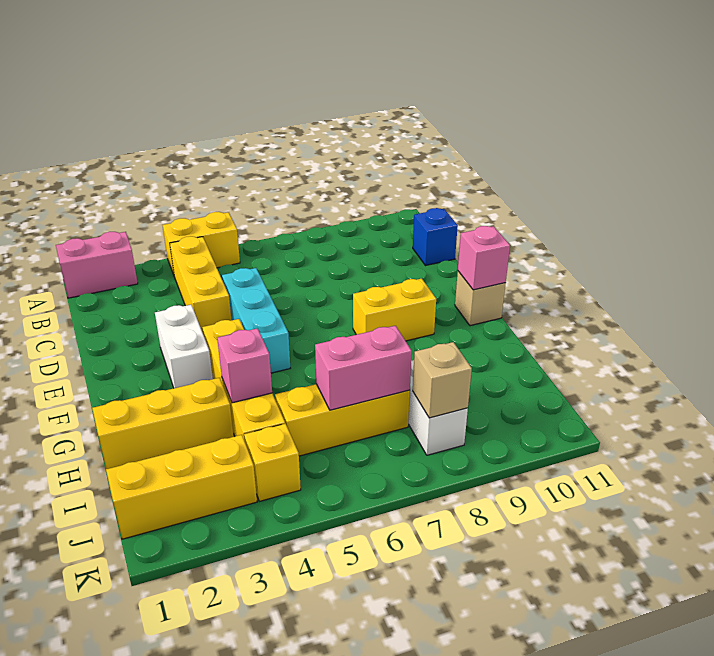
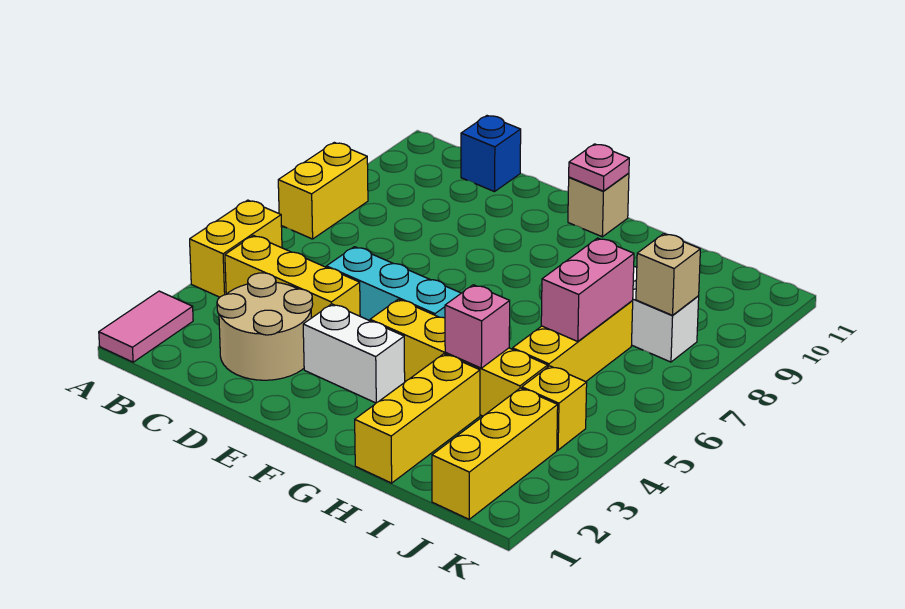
pink brick A1:A2 level 1 -> pink tile A1:A2 level 1
none -> tan round brick C2:D3 level 1
yellow brick F8:F9 level 1 -> yellow brick A7:A8 level 1
pink brick F11 level 2 -> pink plate F11 level 2

